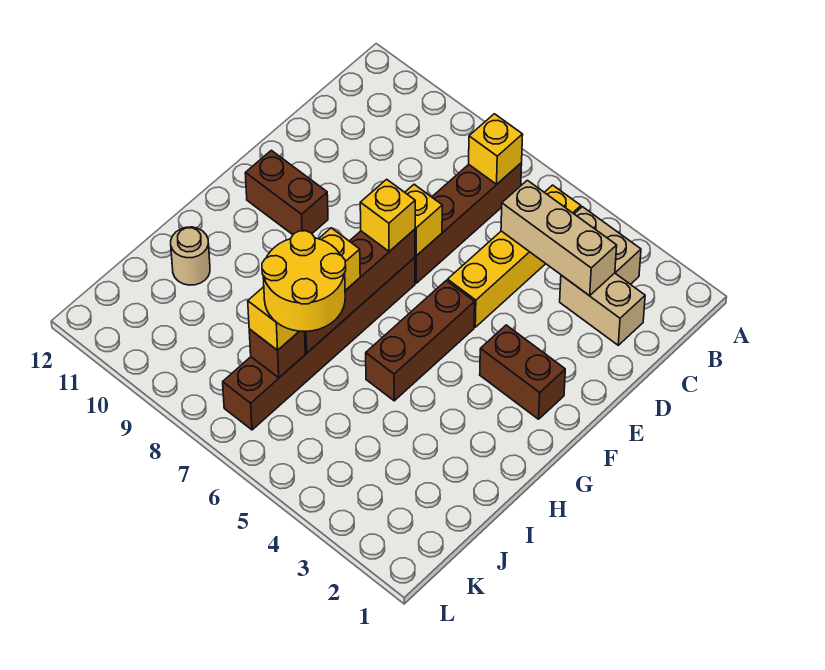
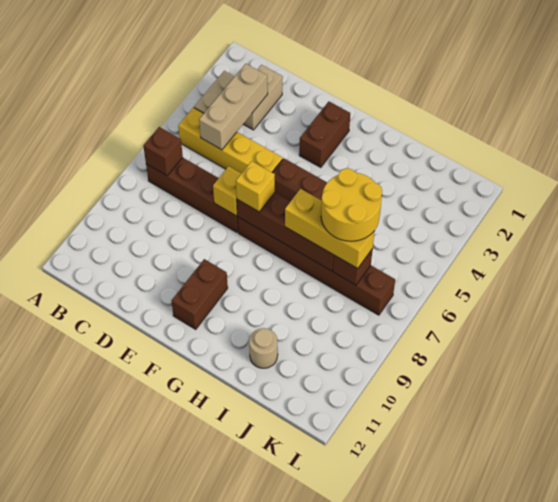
yellow brick B7 level 2 -> brown brick B7 level 2

